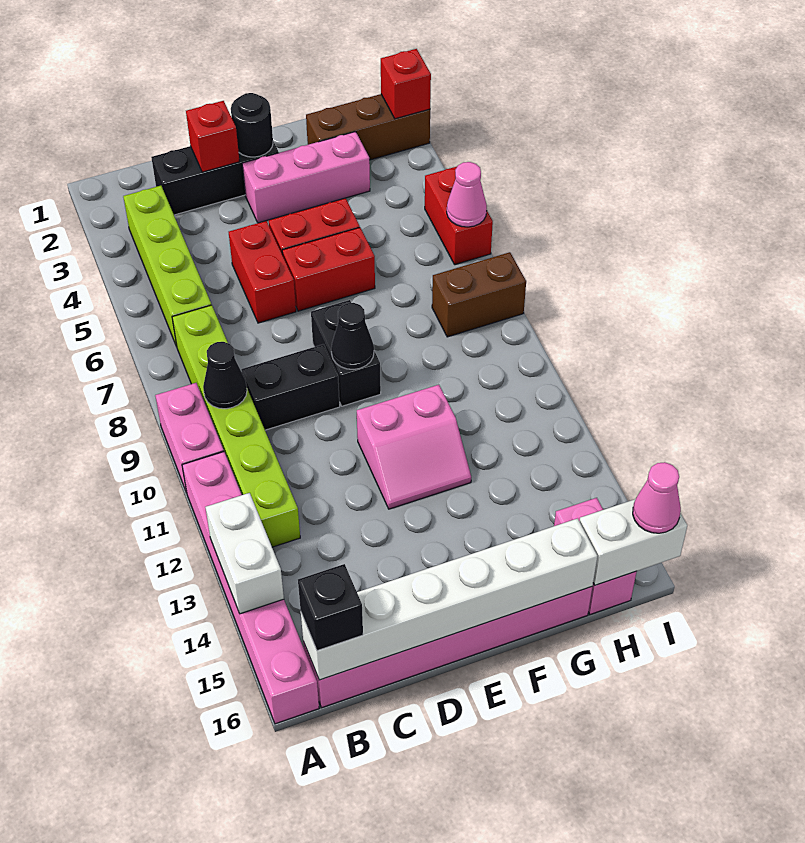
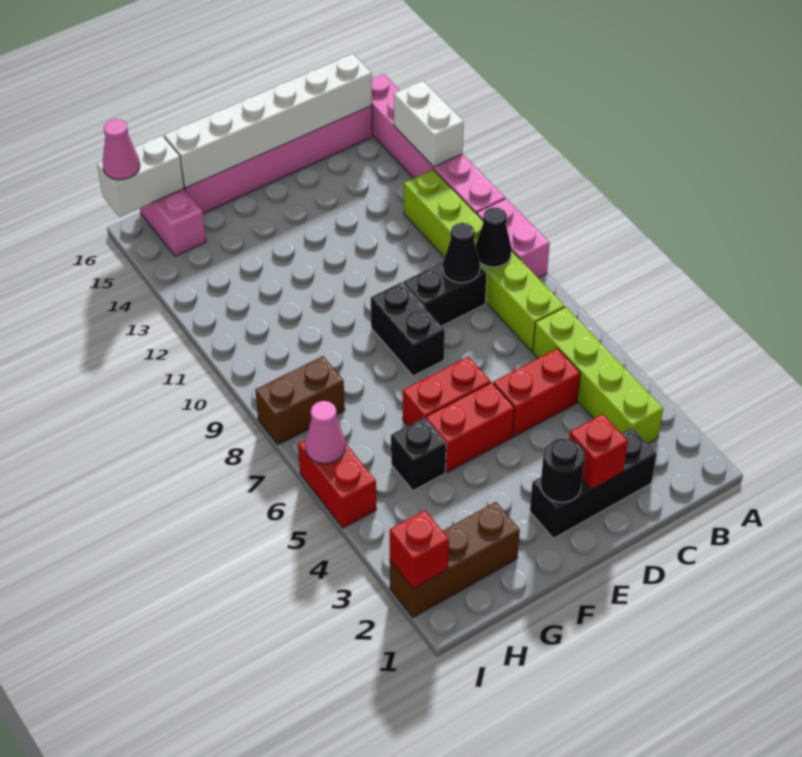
black brick B16 level 3 -> black brick G5 level 1
red brick D5:D6 level 1 -> red brick C5:D5 level 1
pink brick E3:G3 level 1 -> none
black cone E9 level 2 -> black cone C9 level 2
pink slope E11:F12 level 1 top 11 -> none

